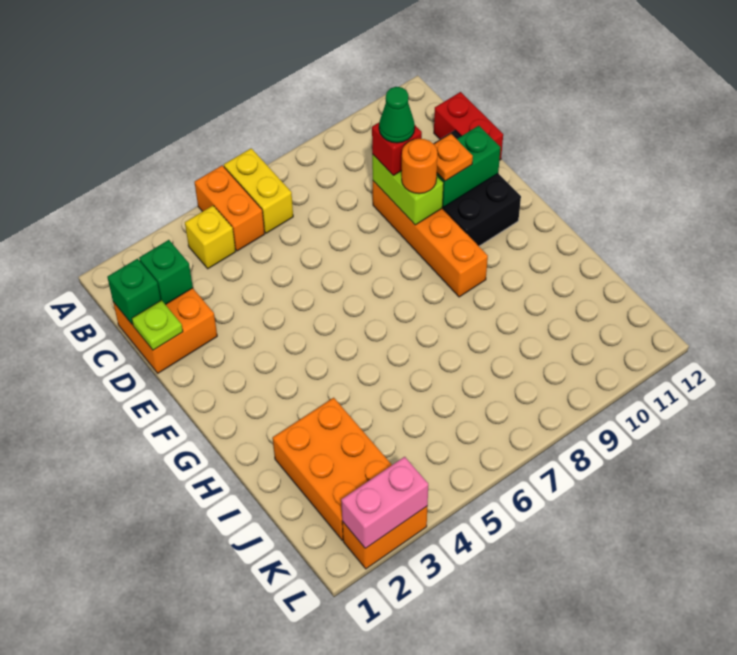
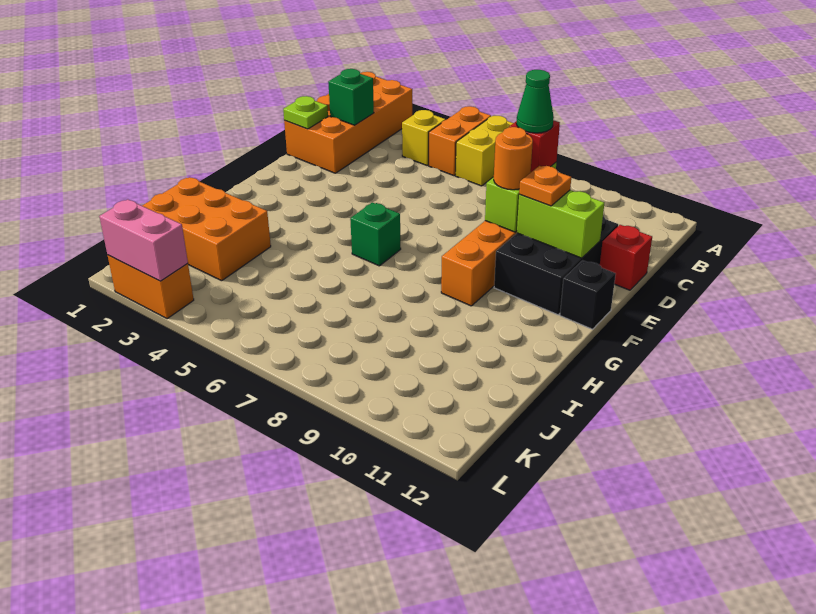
orange brick C1:D2 level 1 -> orange brick A1:D2 level 1
green brick C1 level 2 -> green brick G6 level 1
red brick C12:D12 level 1 -> red brick D12 level 1
green brick E10:E11 level 2 -> lime brick E10:E11 level 2
none -> black brick F12 level 1
orange brick I2:K3 level 1 -> orange brick I1:J3 level 1

